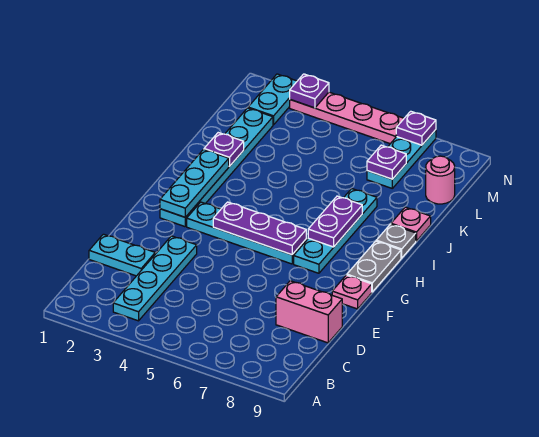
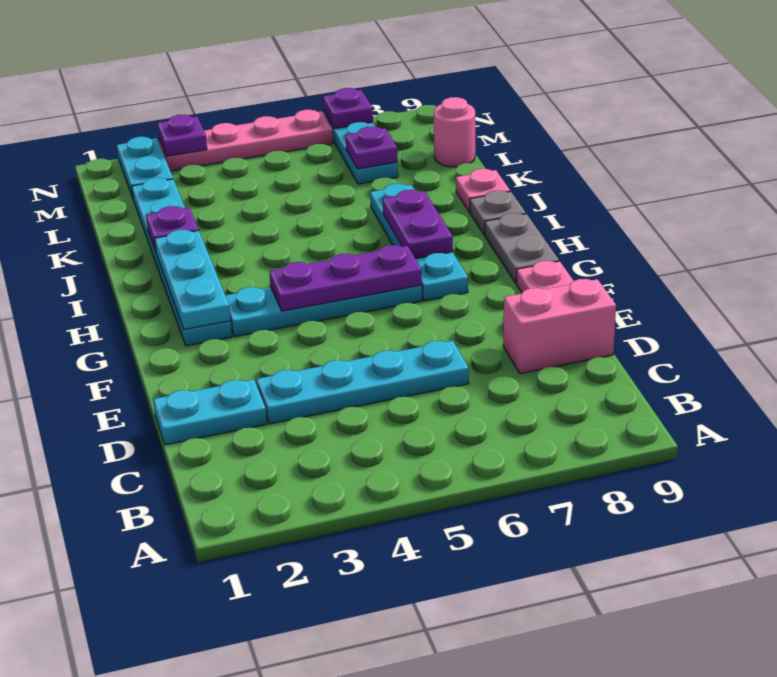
cyan plate B3:E3 level 1 -> cyan plate D3:D6 level 1

